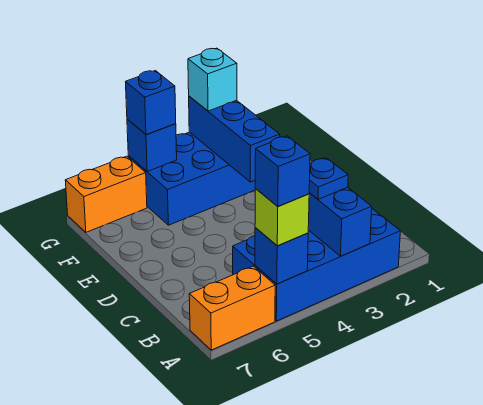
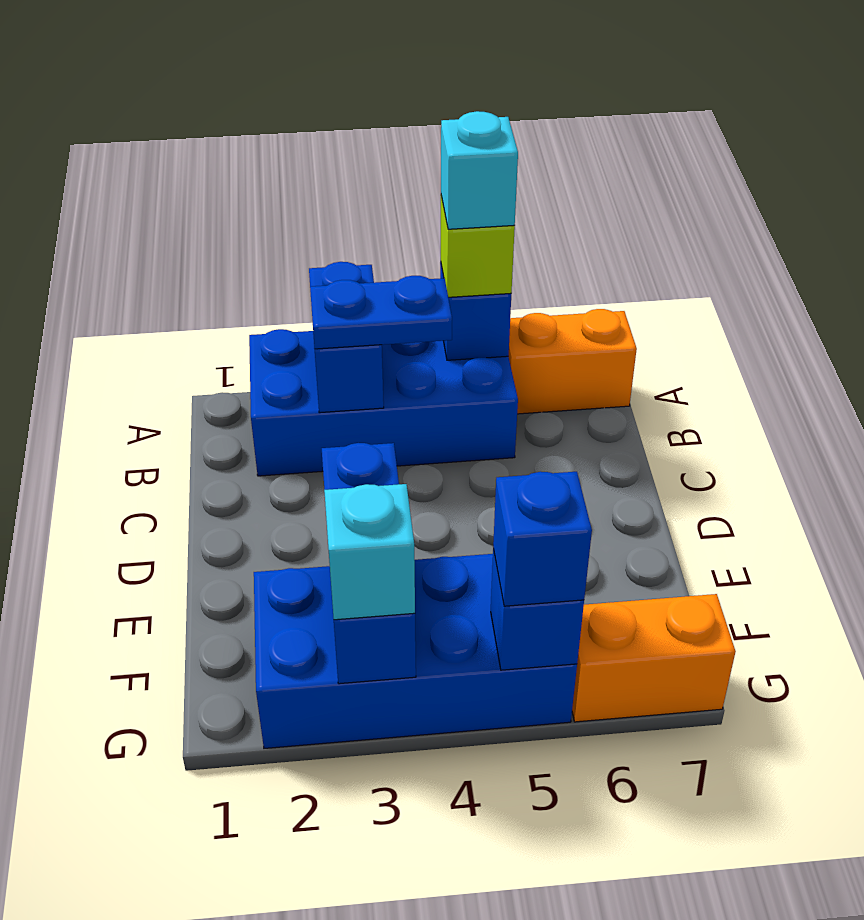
blue brick A5 level 4 -> cyan brick A5 level 4
blue plate B3 level 3 -> blue plate B3:B4 level 3

